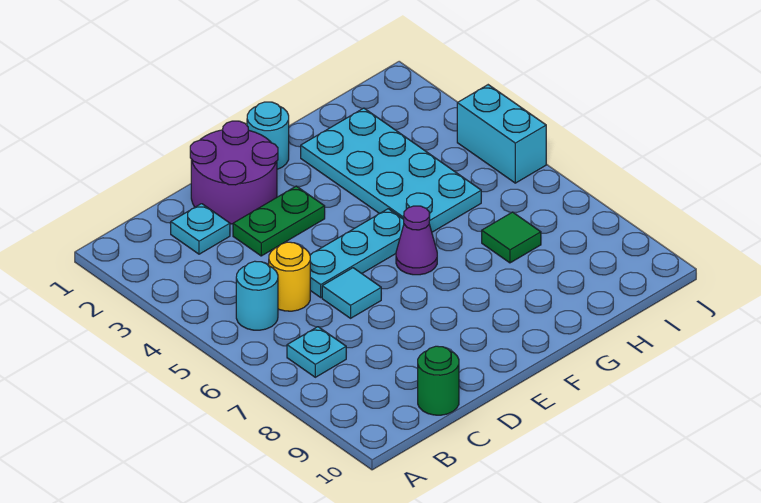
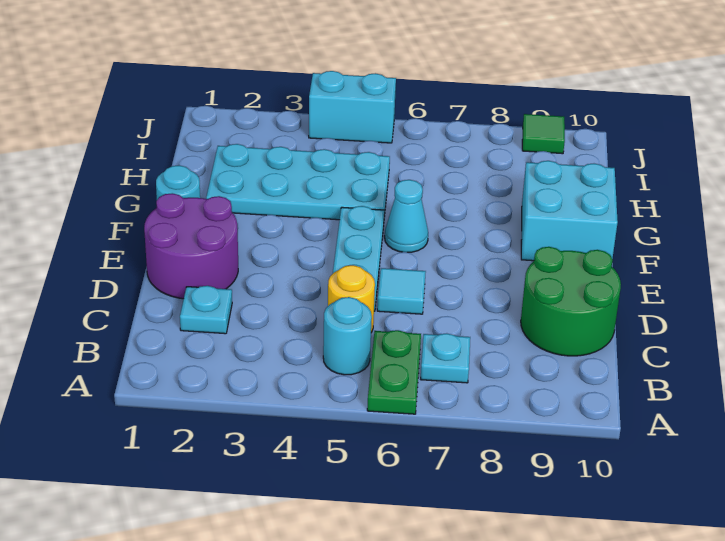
green round brick C10 level 1 -> green round brick C9:D10 level 1
green plate D3:E3 level 1 -> green plate A6:B6 level 1
purple cone F6 level 1 -> cyan cone F6 level 1
none -> cyan brick F9:G10 level 1
green tile H7 level 1 -> green tile J9 level 1

